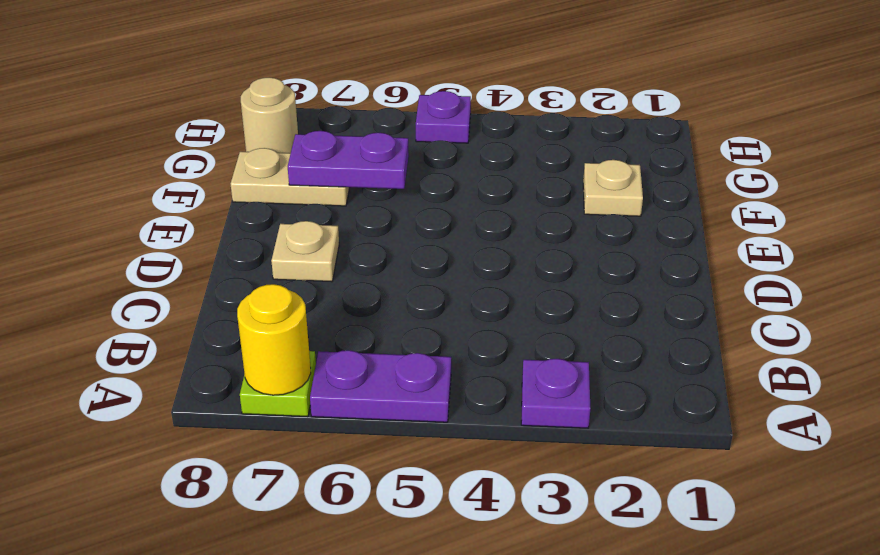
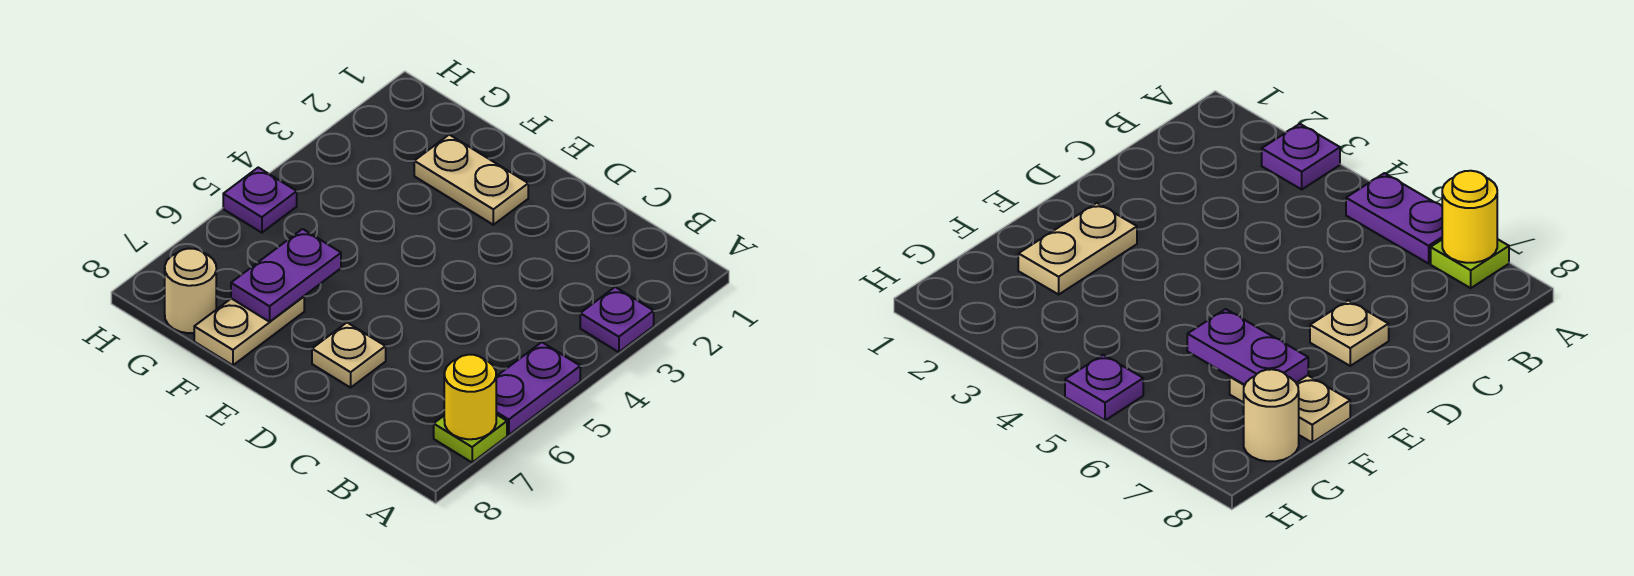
tan plate F2 level 1 -> tan plate E2:F2 level 1

